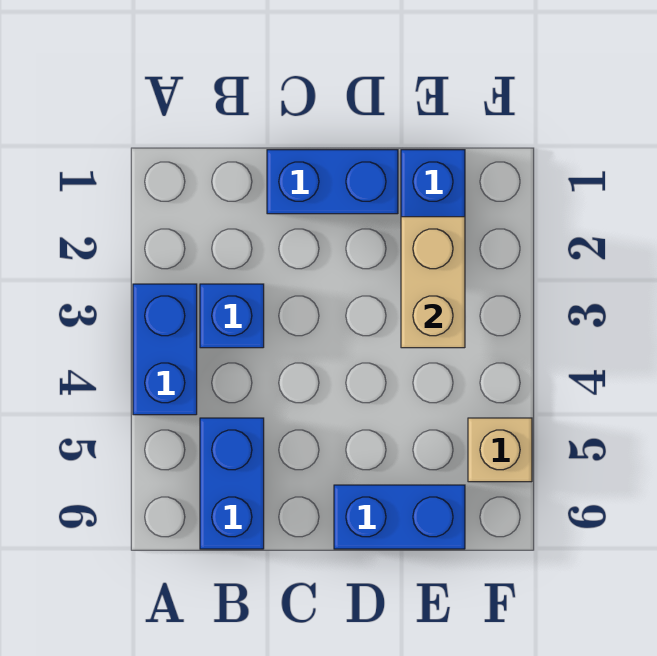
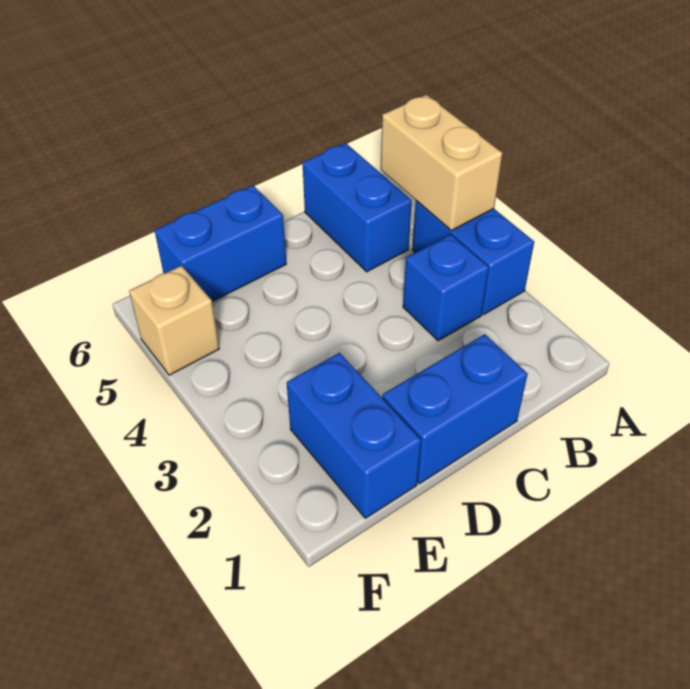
tan brick E2:E3 level 2 -> tan brick A4:A5 level 2

